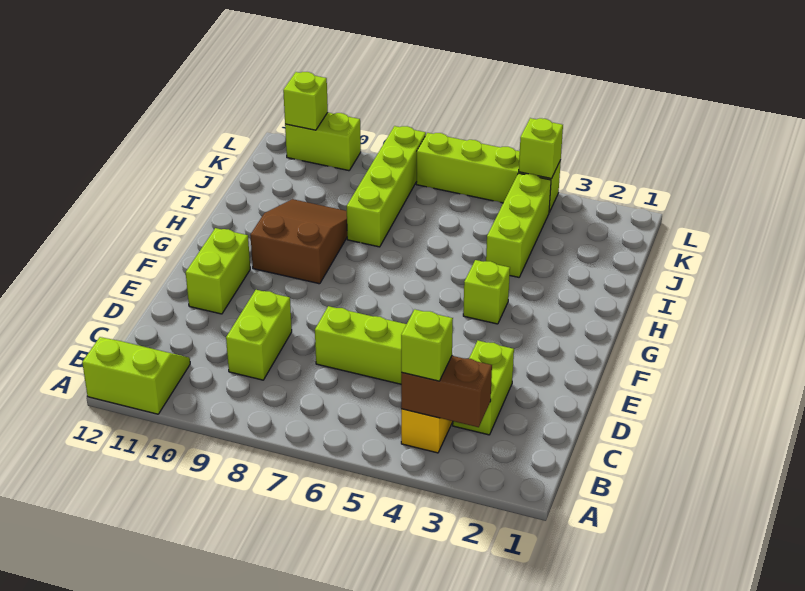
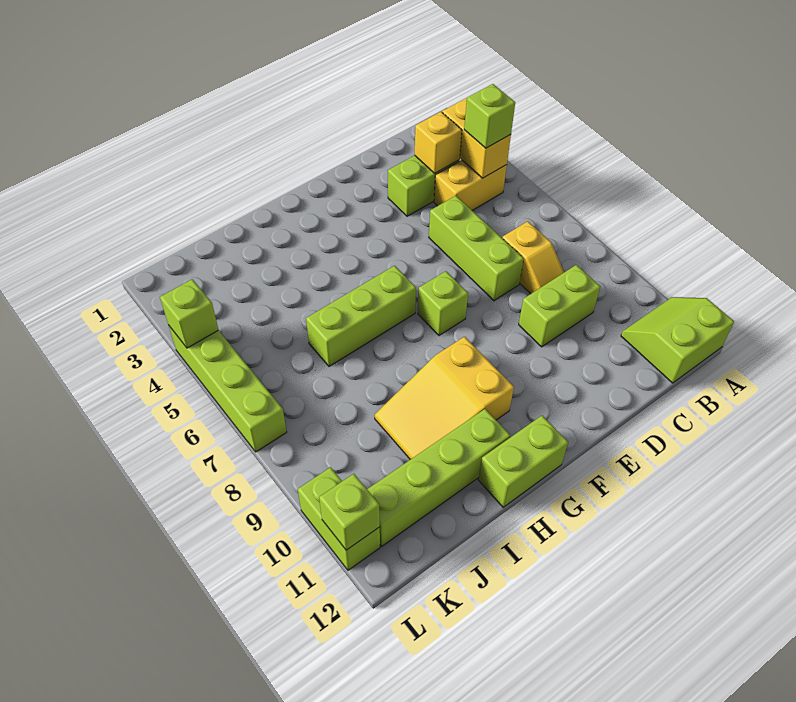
lime slope A11:B12 level 1 top A -> lime slope A11:B12 level 1 top 12
brown brick B3:B4 level 2 -> yellow brick B3:B4 level 2
none -> yellow brick C3 level 2
none -> yellow slope C7:C8 level 1 top 7
lime brick E11:F11 level 1 -> lime brick G12:H12 level 1
lime brick G4 level 1 -> lime brick F7 level 1
brown slope G9:I10 level 1 top G -> yellow slope G9:I10 level 1 top G
lime brick I4:K4 level 1 -> lime brick G6:I6 level 1
lime brick I8:L8 level 1 -> lime brick H11:K11 level 1

